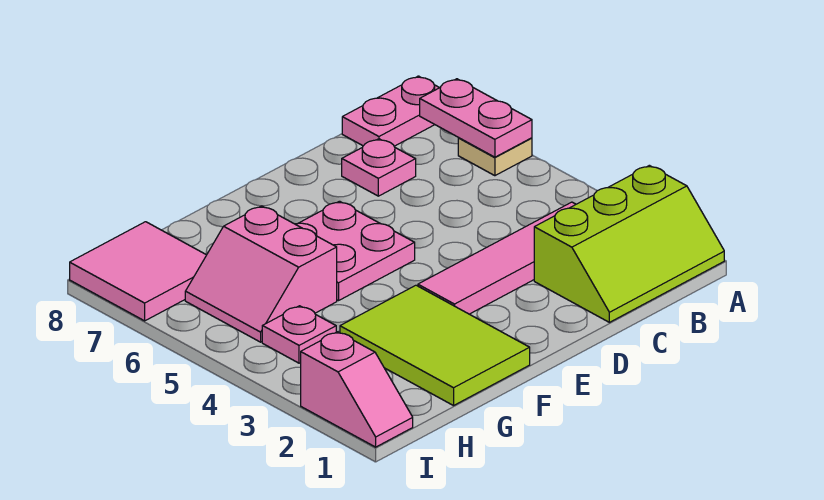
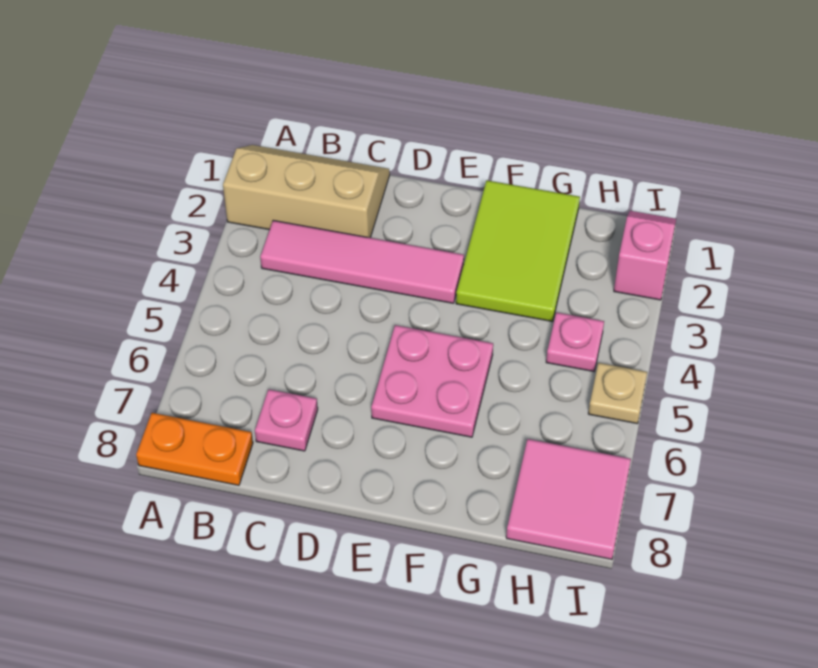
lime slope A1:C2 level 1 top 2 -> tan slope A1:C2 level 1 top 2
tan plate A6 level 1 -> tan plate I5 level 1
pink plate A6:A7 level 2 -> none
pink plate A8:B8 level 1 -> orange plate A8:B8 level 1
pink slope G5:H6 level 1 top G -> none

